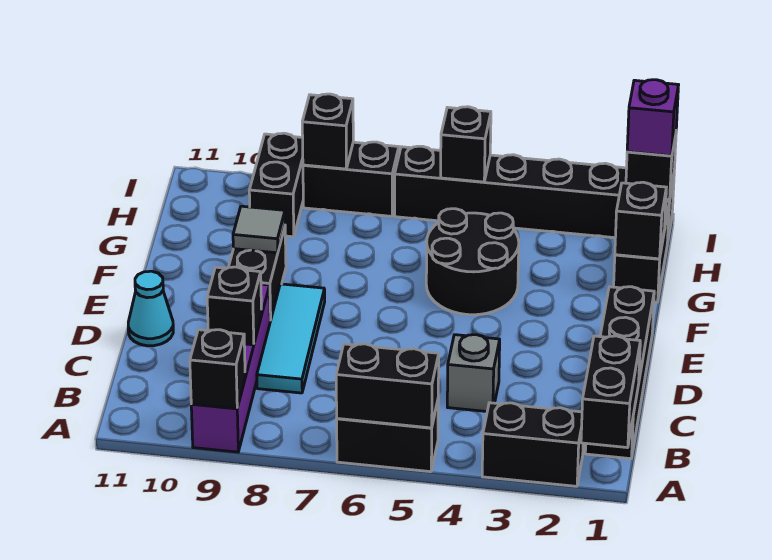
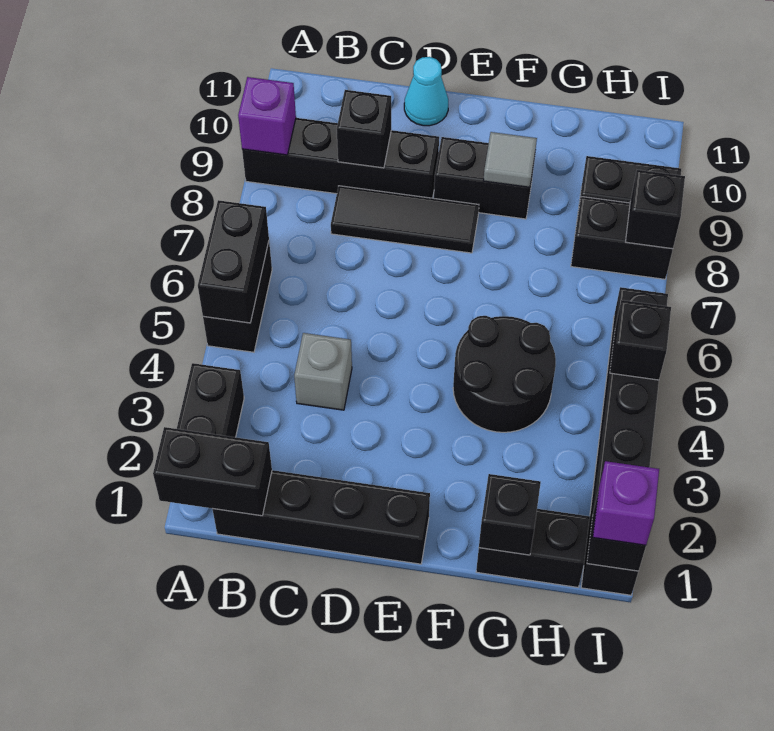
purple brick A9:D9 level 1 -> black brick A9:D9 level 1
black brick A9 level 2 -> purple brick A9 level 2
cyan tile C8:E8 level 1 -> black tile C8:E8 level 1
black brick I7:I8 level 1 -> black brick H8:I8 level 1

